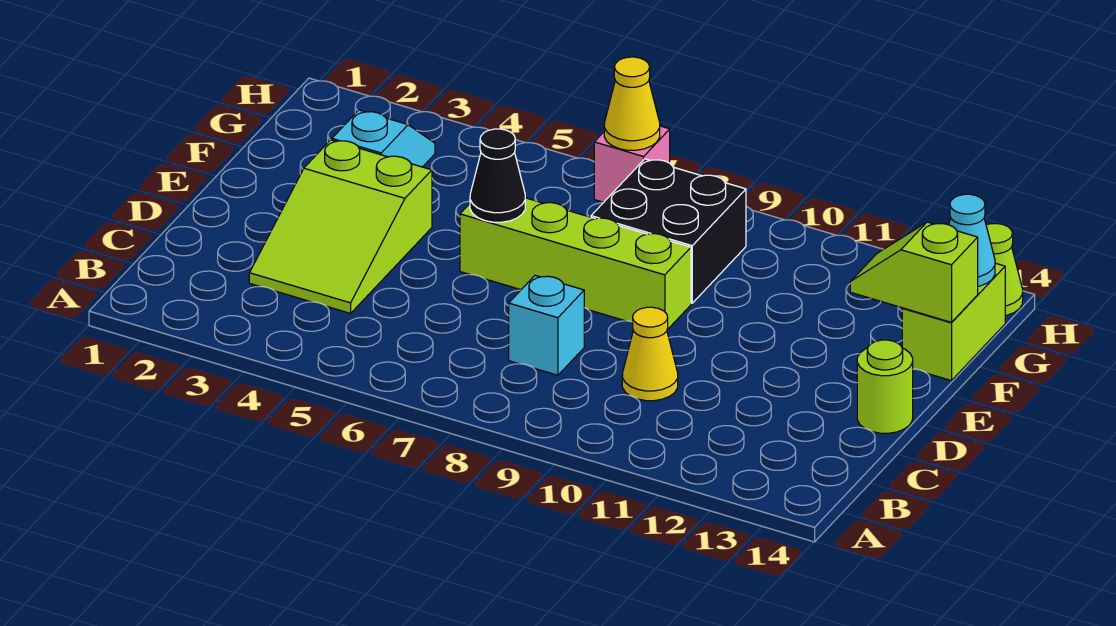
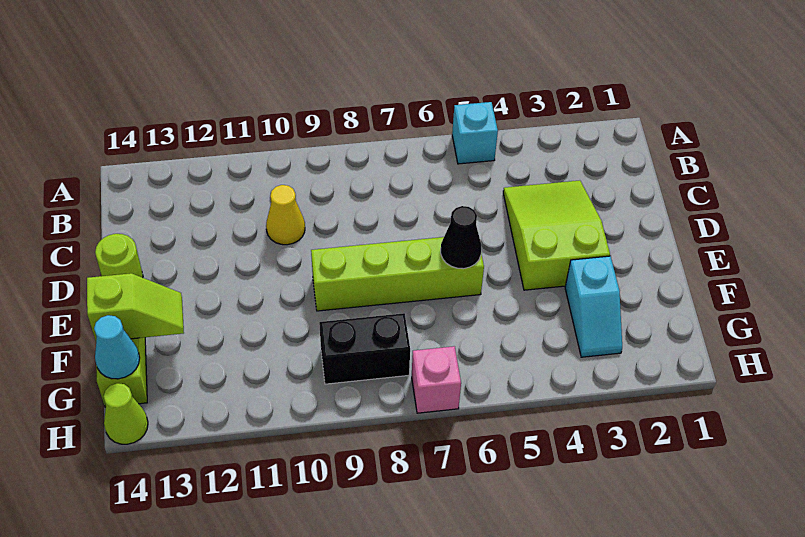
cyan brick C8 level 1 -> cyan brick A5 level 1
black brick F8:G9 level 1 -> black brick G8:G9 level 1
yellow cone H7 level 2 -> none

